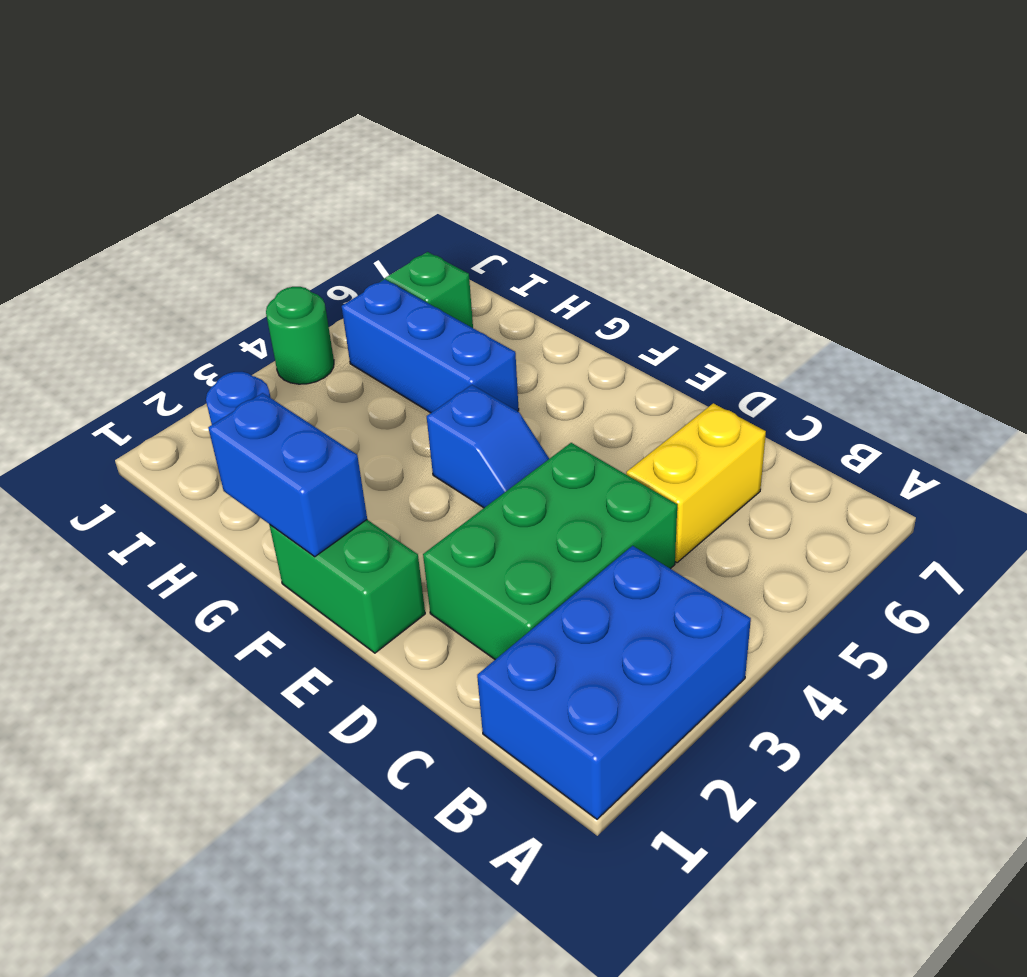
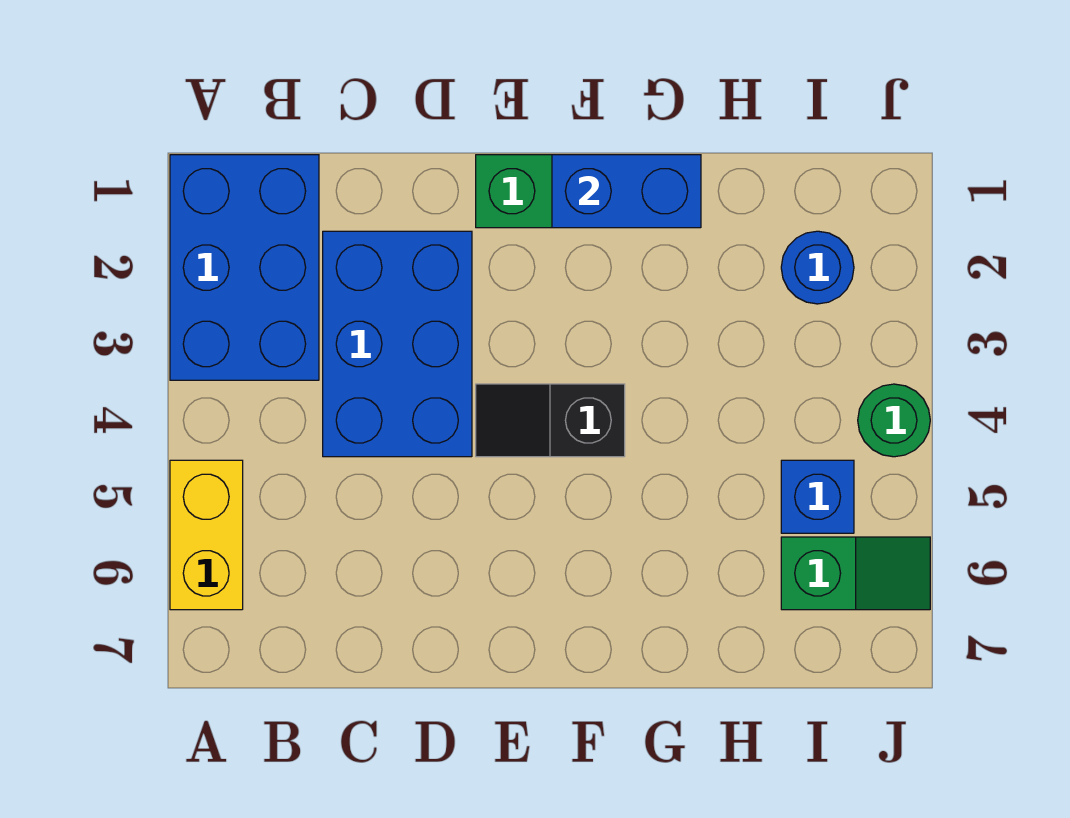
green brick C2:D4 level 1 -> blue brick C2:D4 level 1
yellow brick C5:C6 level 1 -> yellow brick A5:A6 level 1
blue slope E4:F4 level 1 top F -> black slope E4:F4 level 1 top F
blue brick G5:I5 level 1 -> blue brick I5 level 1

